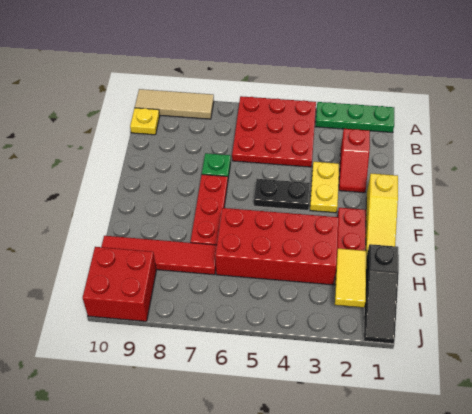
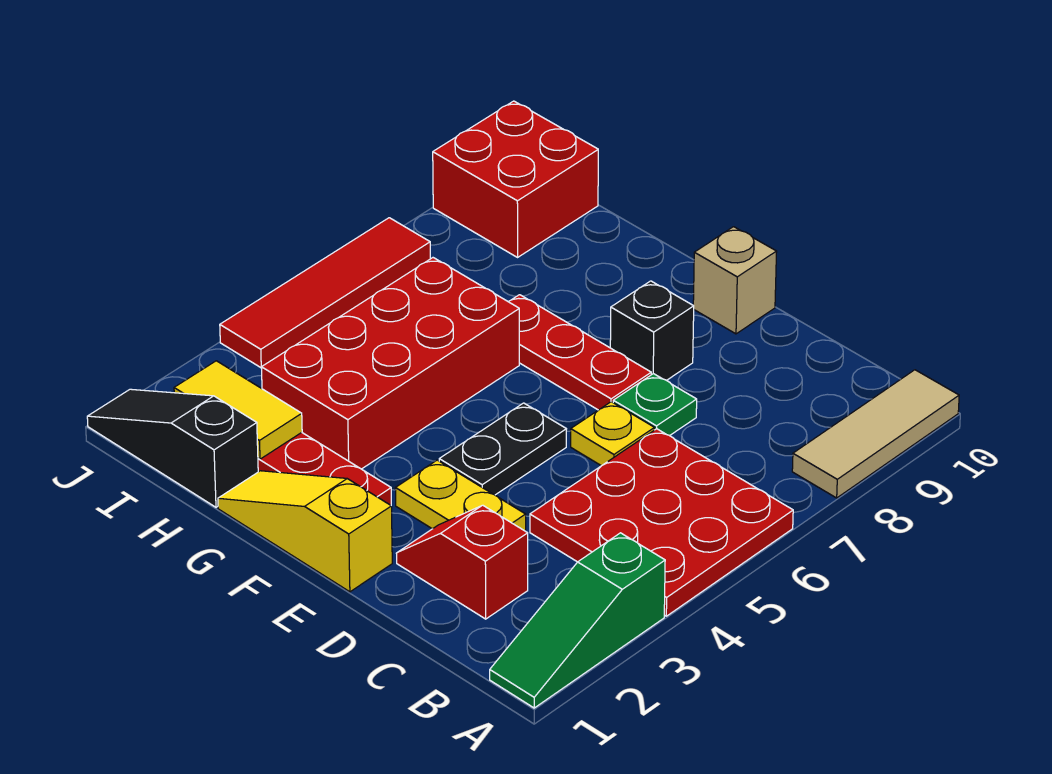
green plate A1:A3 level 1 -> green slope A1:A3 level 1 top 3
yellow plate B10 level 1 -> yellow plate D6 level 1
none -> black brick E8 level 1
none -> tan brick E10 level 1
red tile H7:H10 level 1 -> red tile J4:J7 level 1

